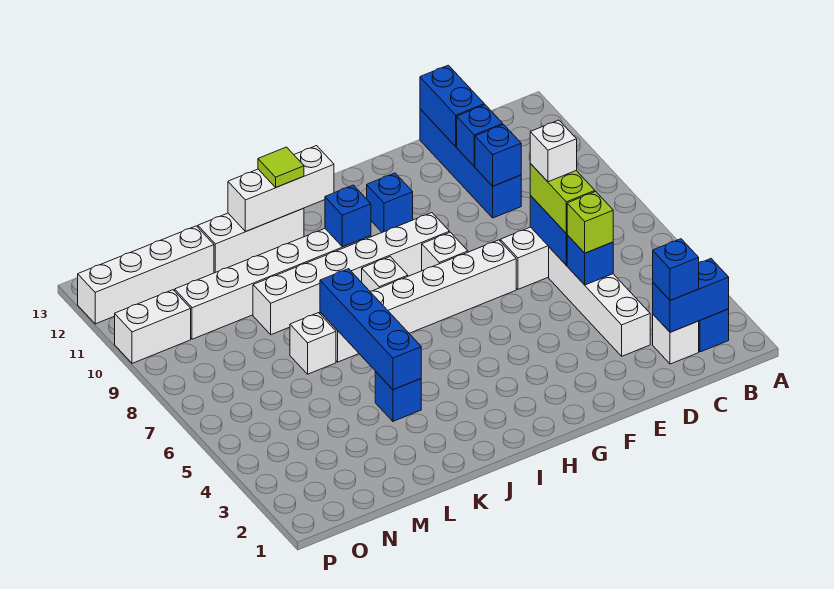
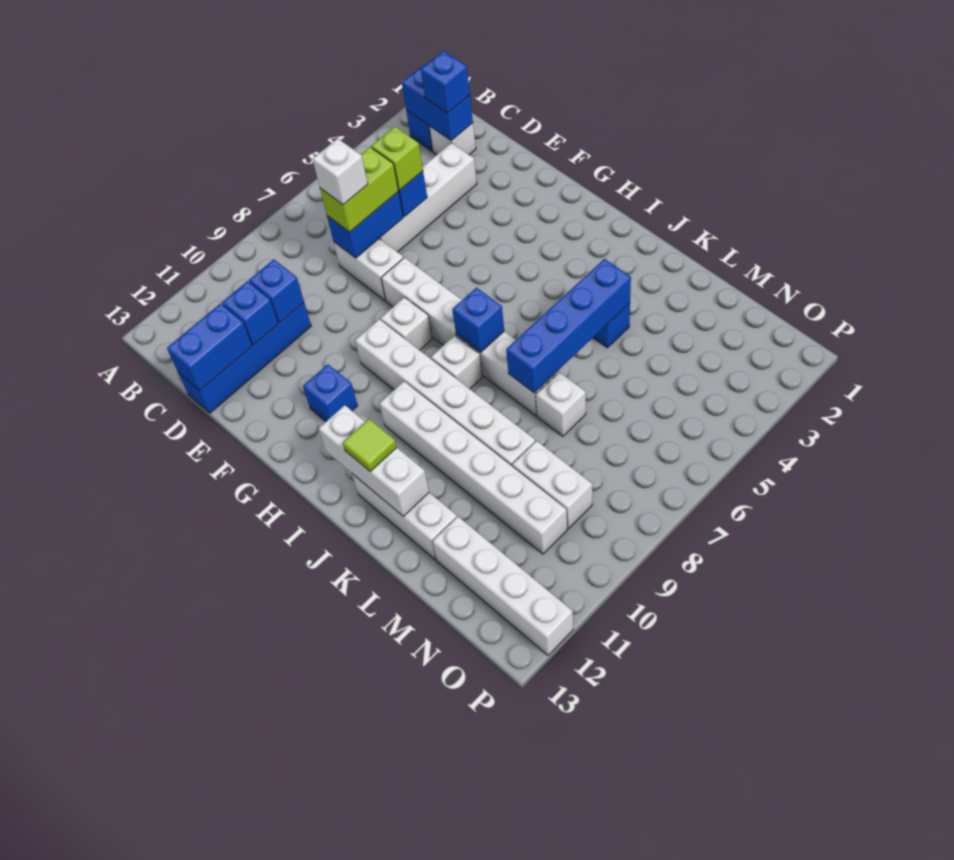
blue brick I10 level 2 -> blue brick I7 level 2
white brick O10:P10 level 1 -> white brick M9:N9 level 1

